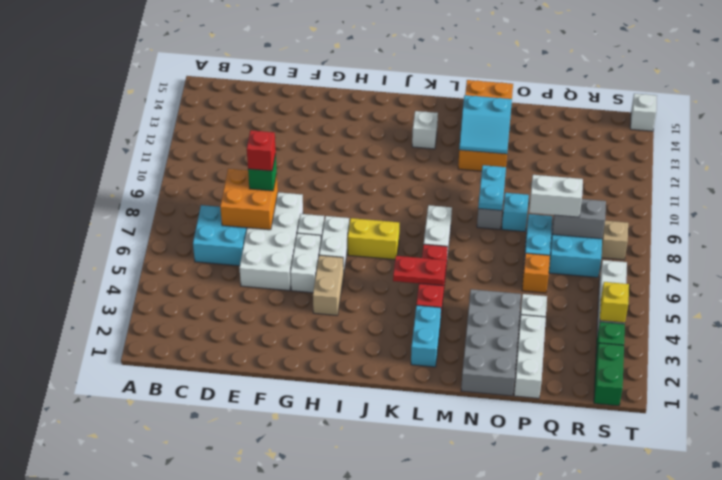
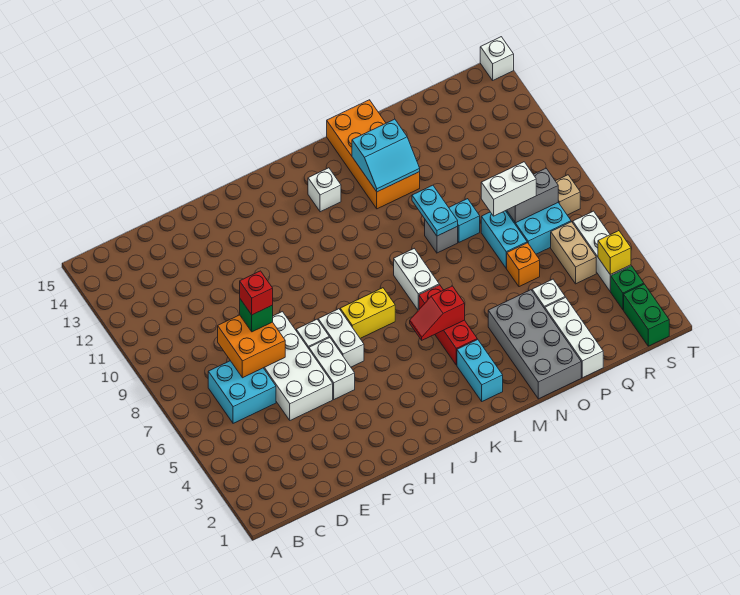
tan brick H4:H5 level 1 -> tan brick R5:R6 level 1
red plate K5:L5 level 2 -> red slope K5:L5 level 2 top L

